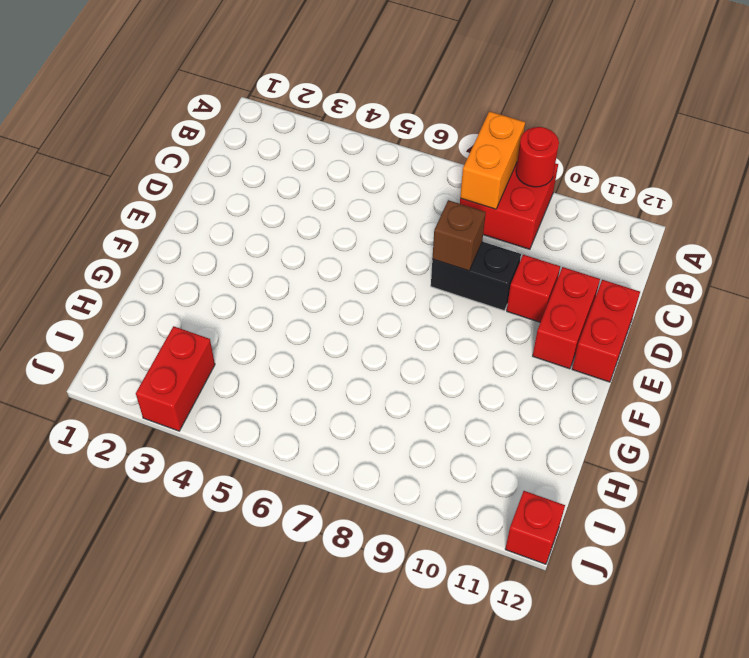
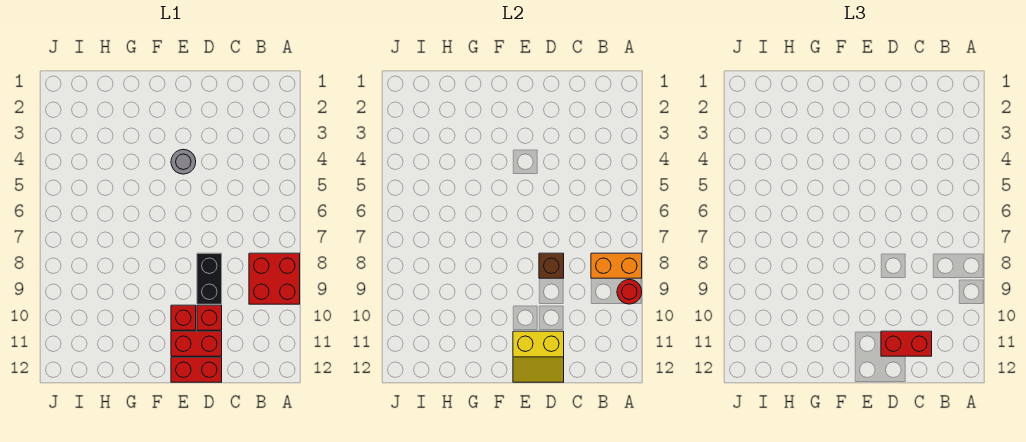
none -> yellow slope D11:E12 level 2 top 11
none -> grey round brick E4 level 1
red brick I3:J3 level 1 -> red brick C11:D11 level 3
red brick J12 level 1 -> red brick E10 level 1

